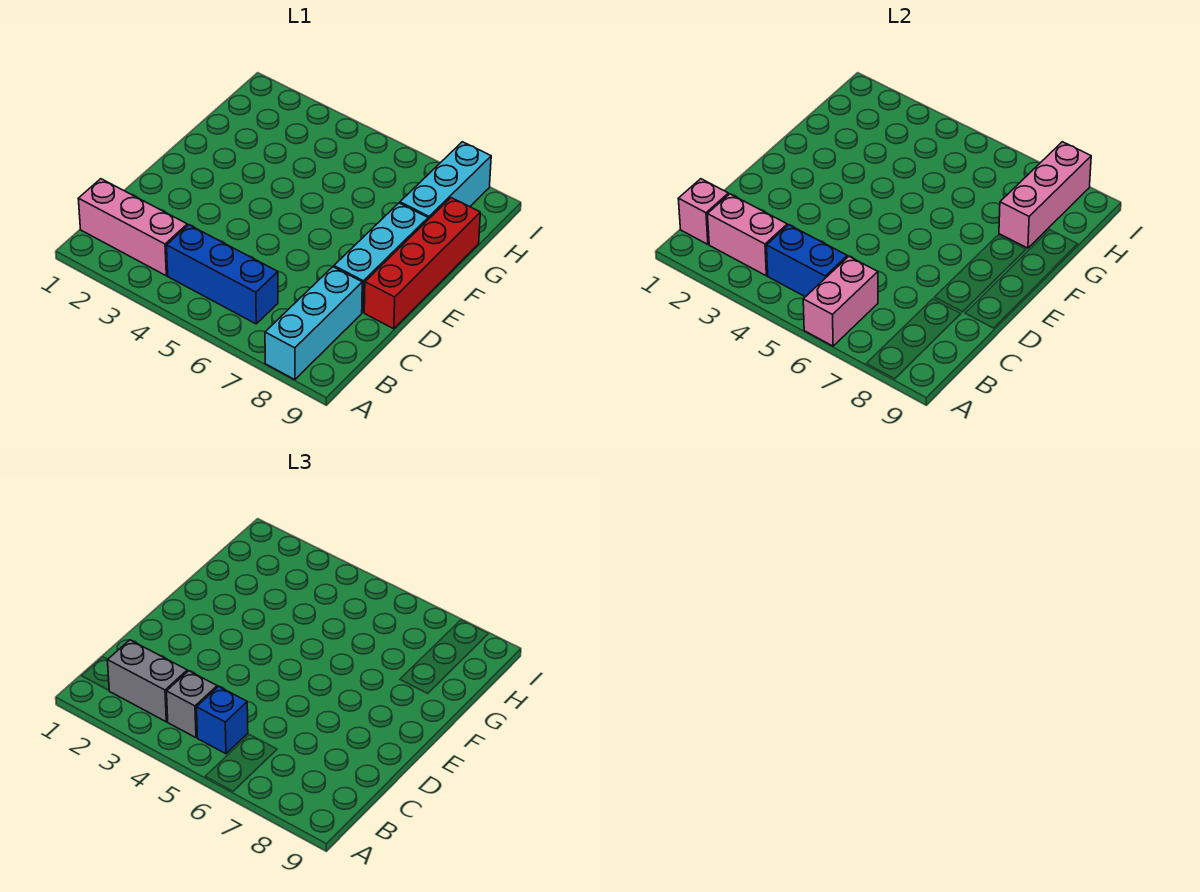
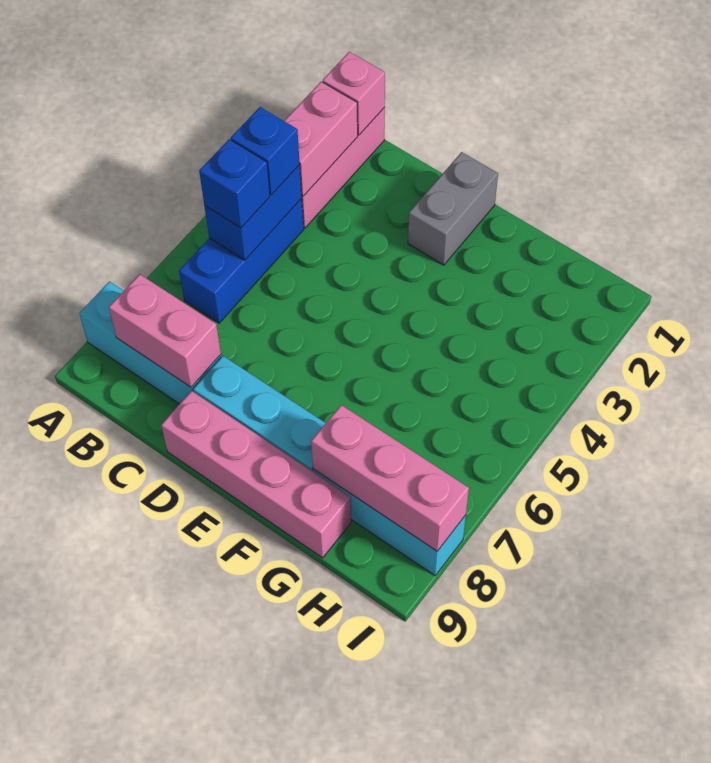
pink brick A6:B6 level 2 -> pink brick B8:C8 level 2
grey brick B2:B3 level 3 -> grey brick E1:E2 level 1
grey brick B4 level 3 -> blue brick B4 level 3
red brick D9:G9 level 1 -> pink brick D9:G9 level 1

